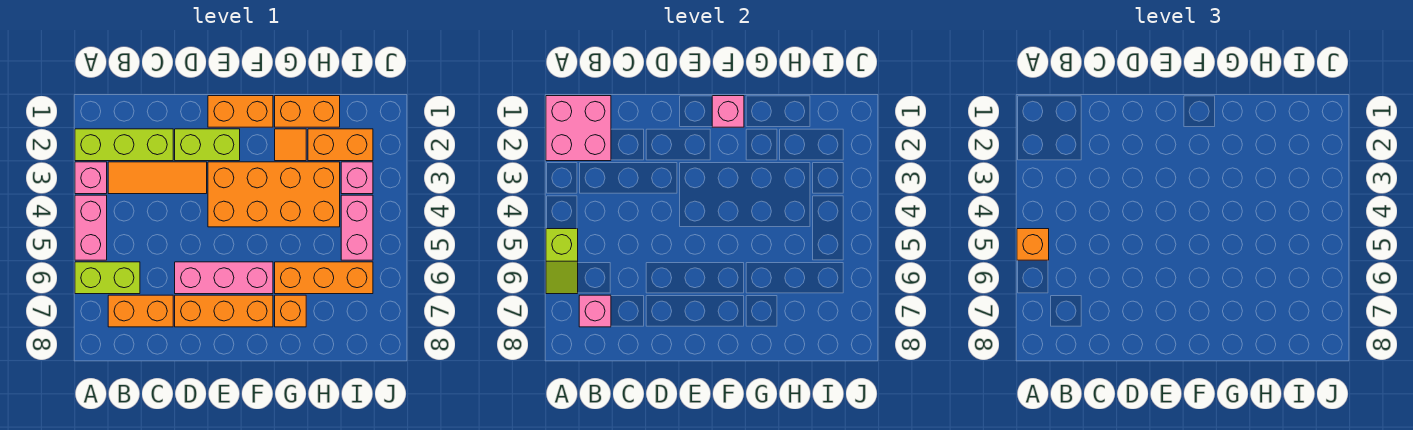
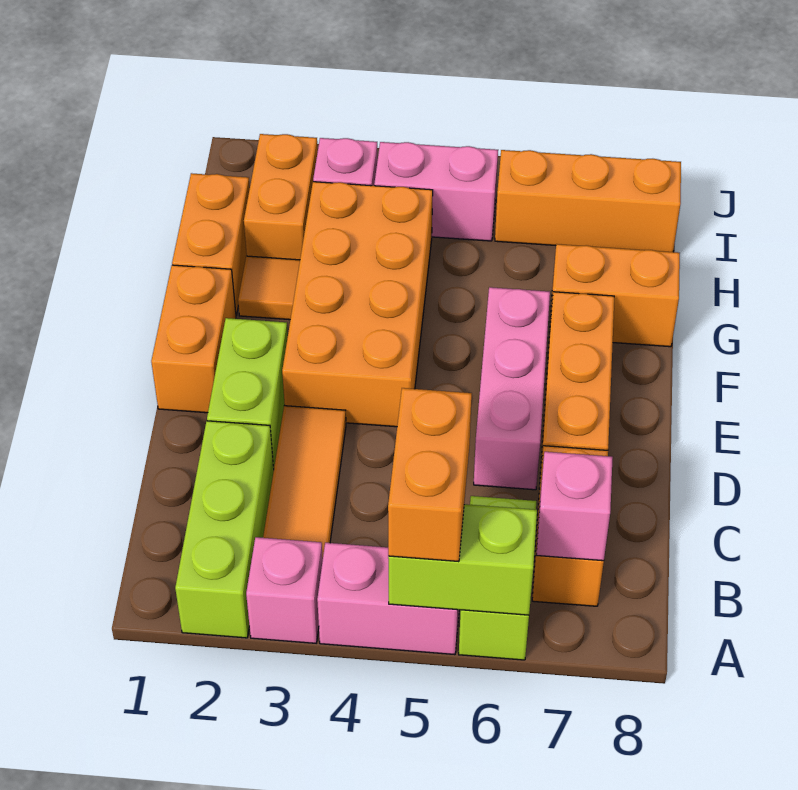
pink brick A1:B2 level 2 -> none
lime slope A5:A6 level 2 top 5 -> lime brick A5:A6 level 2
orange brick A5 level 3 -> orange brick A5:B5 level 3
pink brick F1 level 2 -> none
orange brick G6:I6 level 1 -> orange brick I6:I8 level 1
orange brick G7 level 1 -> orange brick G7:G8 level 1

